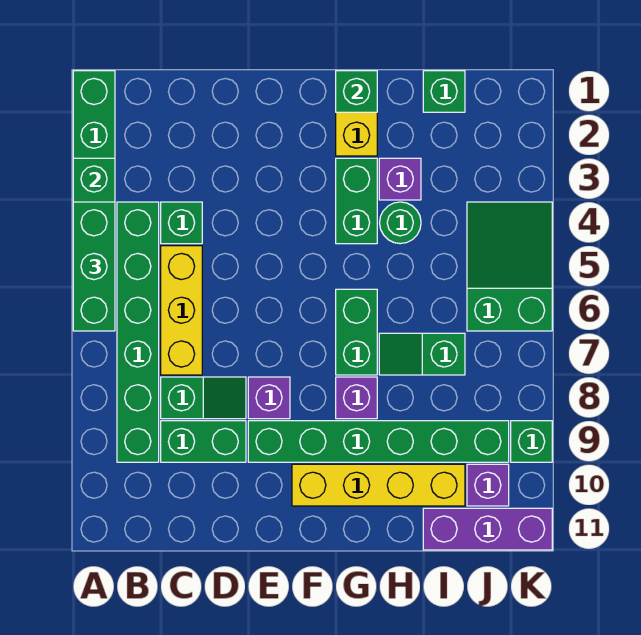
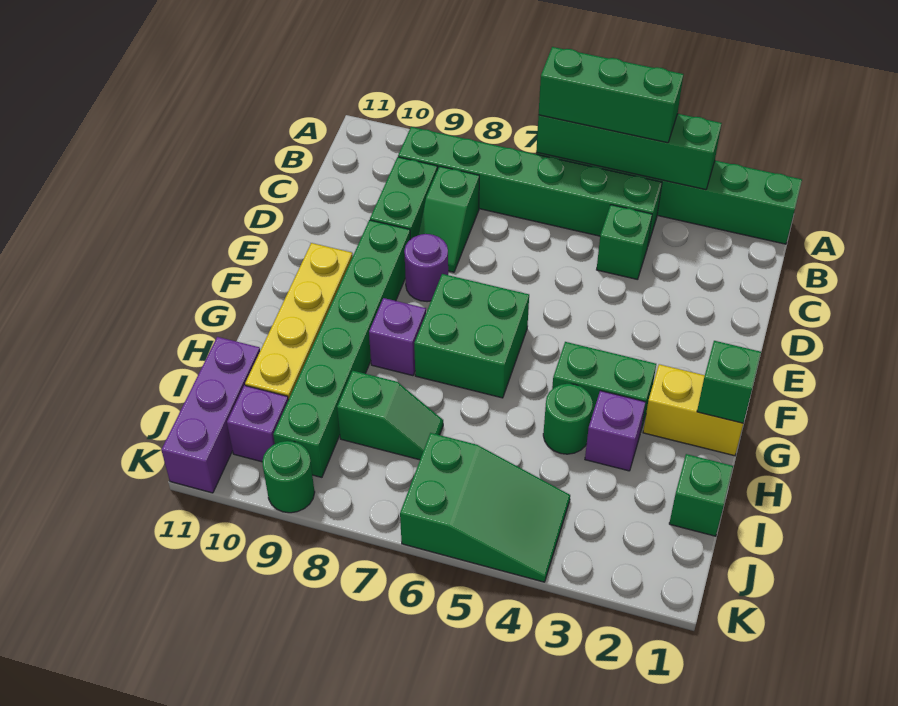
yellow brick C5:C7 level 1 -> none
purple brick E8 level 1 -> purple round brick E8 level 1
green brick G6:G7 level 1 -> green brick F6:G7 level 1
green slope H7:I7 level 1 top I -> green slope I7:I8 level 1 top 8
green brick K9 level 1 -> green round brick K9 level 1

